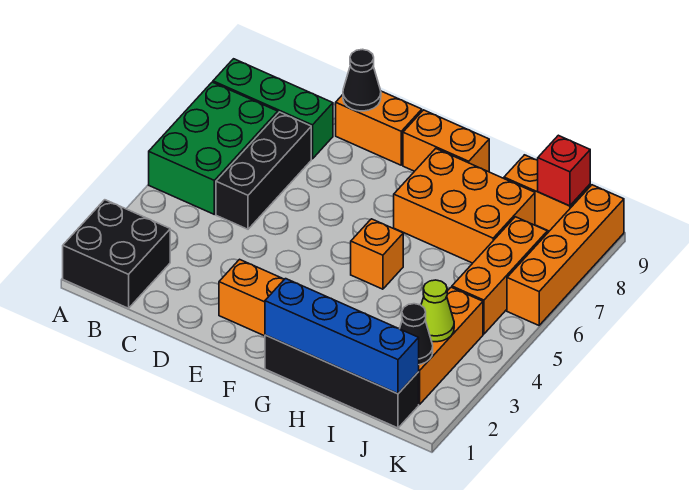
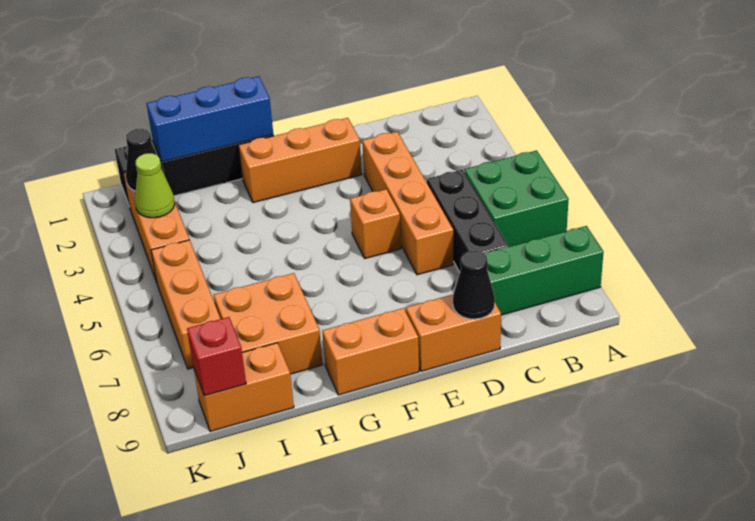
black brick A1:B2 level 1 -> none
green brick A5:B7 level 1 -> green brick A5:B6 level 1
blue brick G1:J1 level 2 -> blue brick G1:I1 level 2
orange brick G5 level 1 -> orange brick E5 level 1
orange brick G7:I8 level 1 -> orange brick H7:I8 level 1
orange brick K6:K9 level 1 -> orange brick D3:D6 level 1

